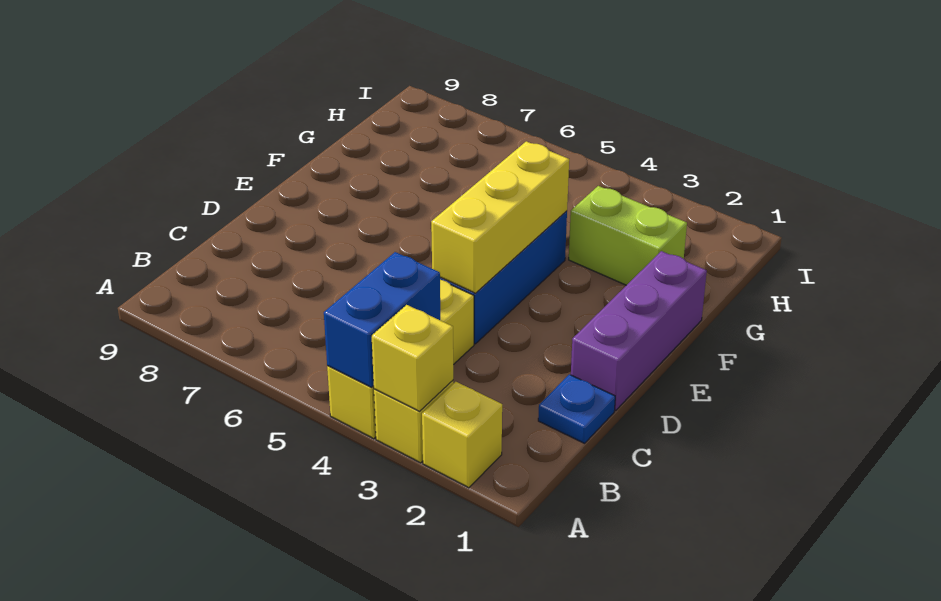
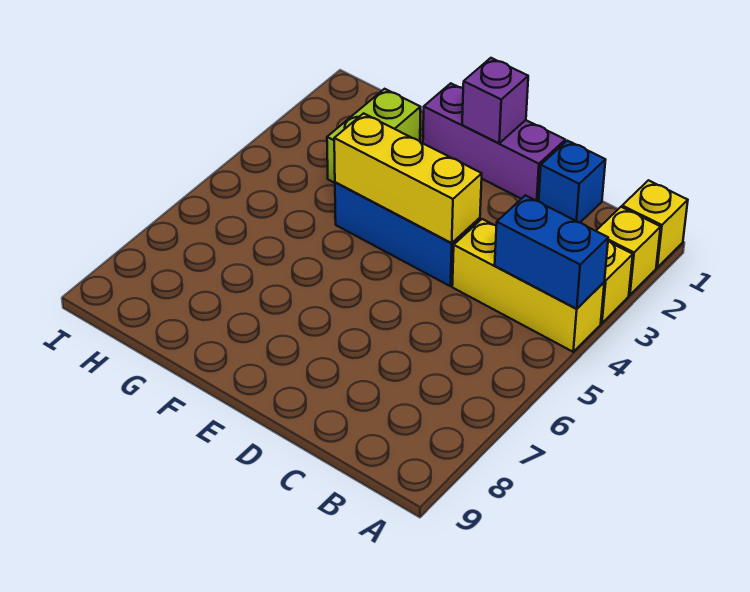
yellow brick A3 level 2 -> yellow brick A1 level 1
blue plate C1 level 1 -> blue brick C1 level 1
none -> purple brick E1 level 2

